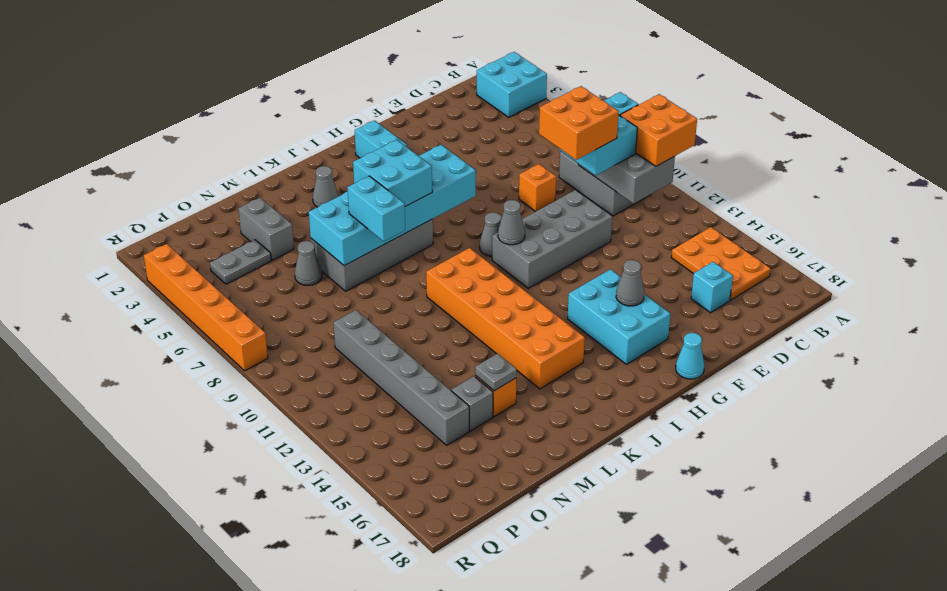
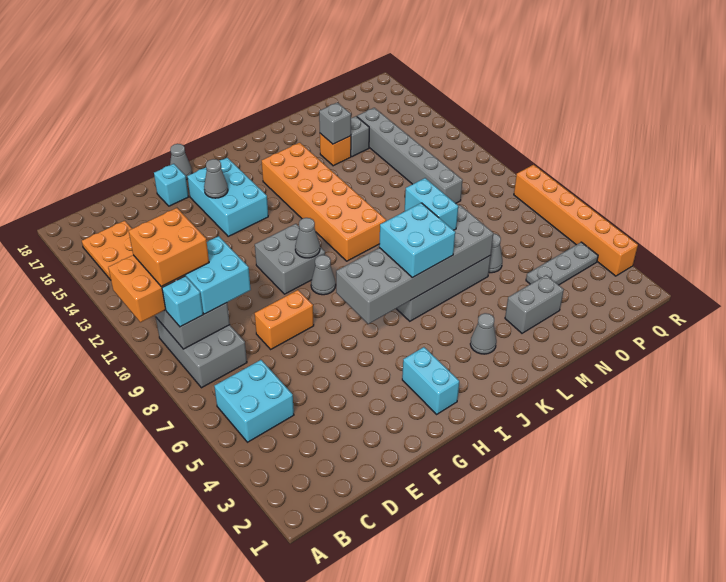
cyan brick A2:B3 level 1 -> cyan brick B5:C6 level 1
orange brick D9:E10 level 4 -> orange brick B10:C11 level 4
cyan brick D16 level 1 -> cyan brick F17 level 1
orange brick E8 level 1 -> orange brick E8:F8 level 1
grey brick E10:H11 level 1 -> grey brick G10:H11 level 1
cyan cone G18 level 1 -> grey cone G18 level 1
cyan brick H6:M7 level 2 -> grey brick H6:M7 level 2
grey plate M15 level 2 -> grey brick M15 level 2
grey brick N3:N4 level 1 -> grey brick M3:N3 level 1
grey plate O4:P4 level 1 -> grey plate O4:Q4 level 1

